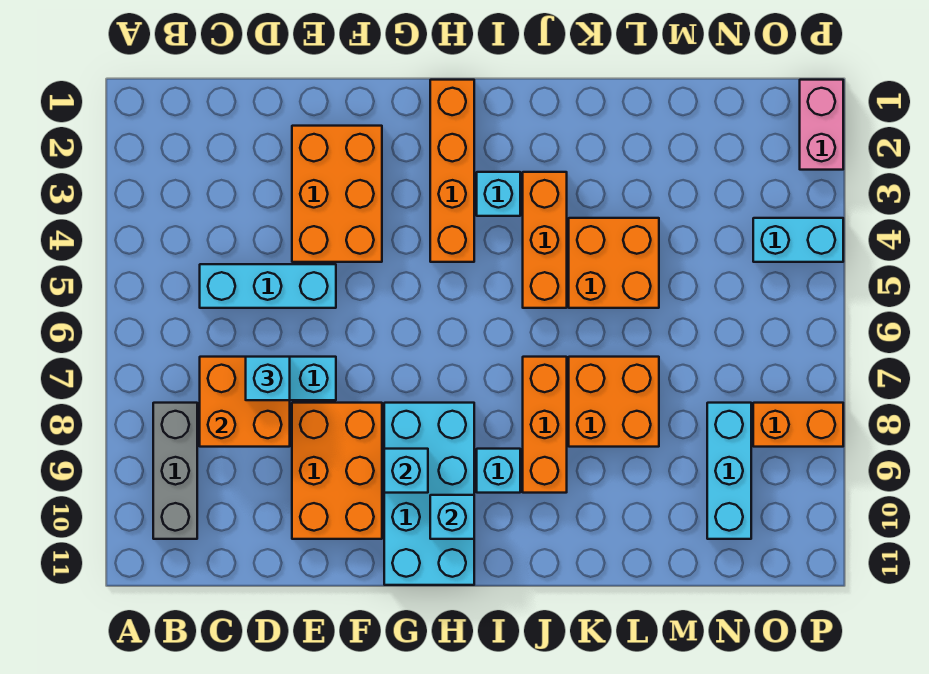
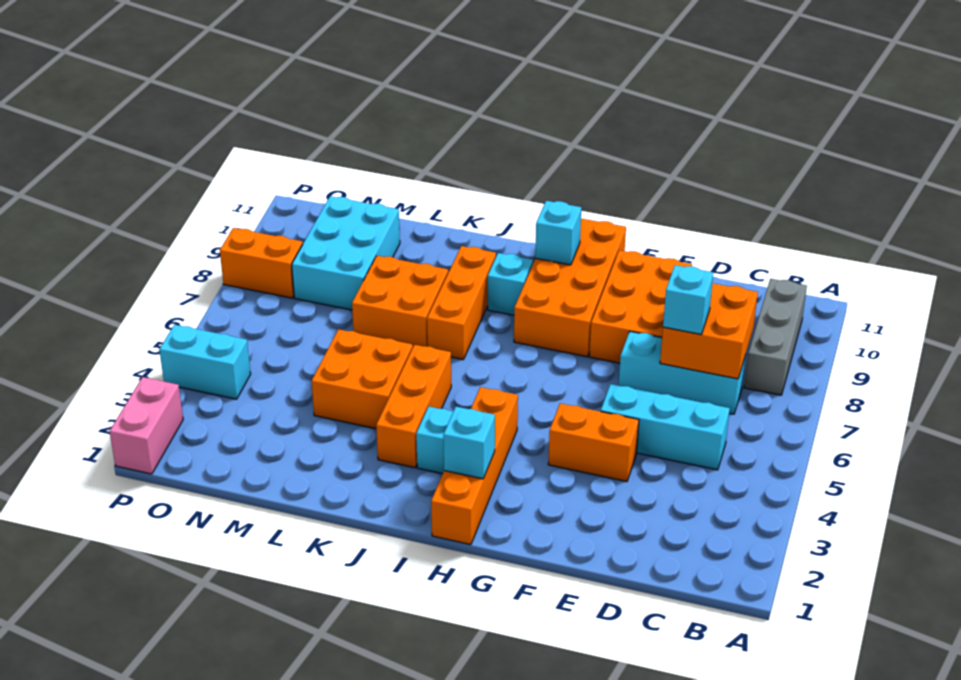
orange brick E2:F4 level 1 -> orange brick E4:F4 level 1
cyan brick G8:H11 level 1 -> orange brick G8:H11 level 1
cyan brick G9 level 2 -> cyan brick H2 level 2
cyan brick N8:N10 level 1 -> cyan brick M8:N10 level 1

